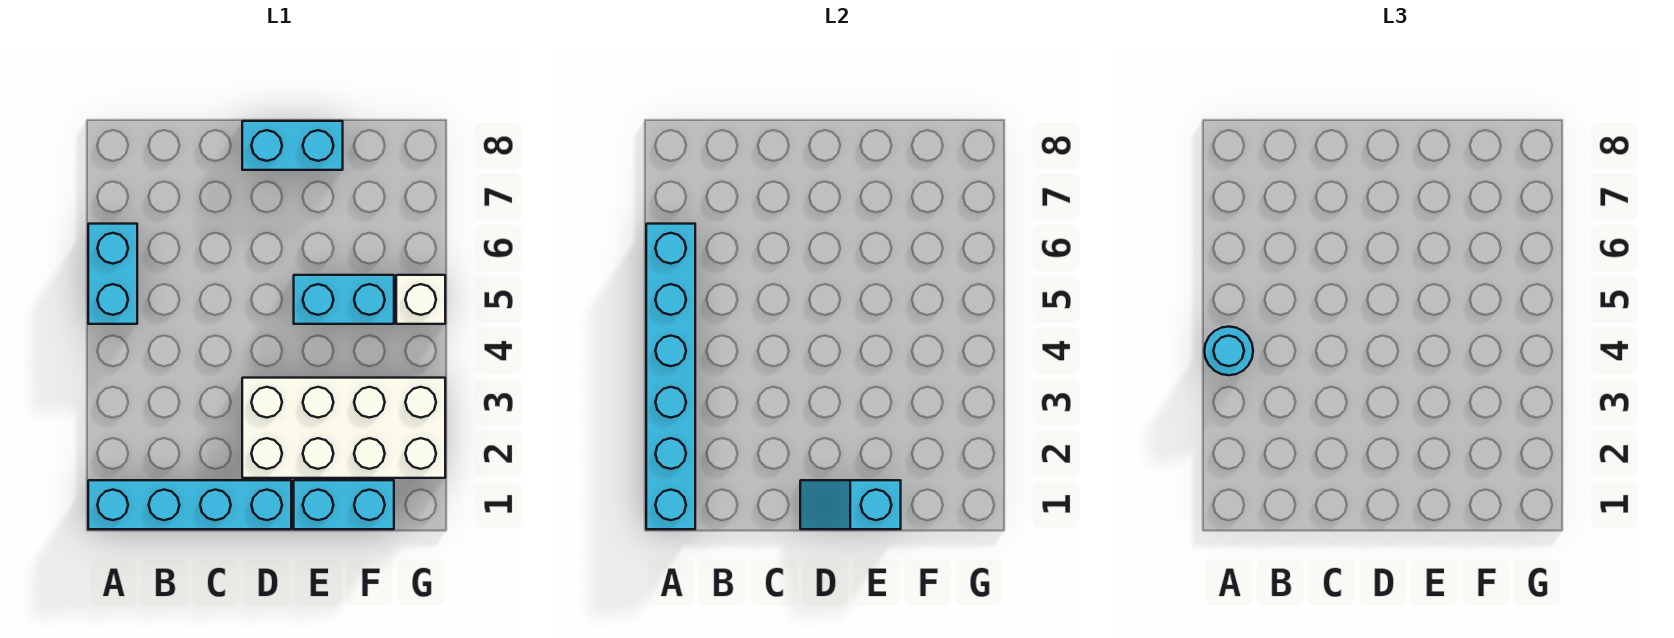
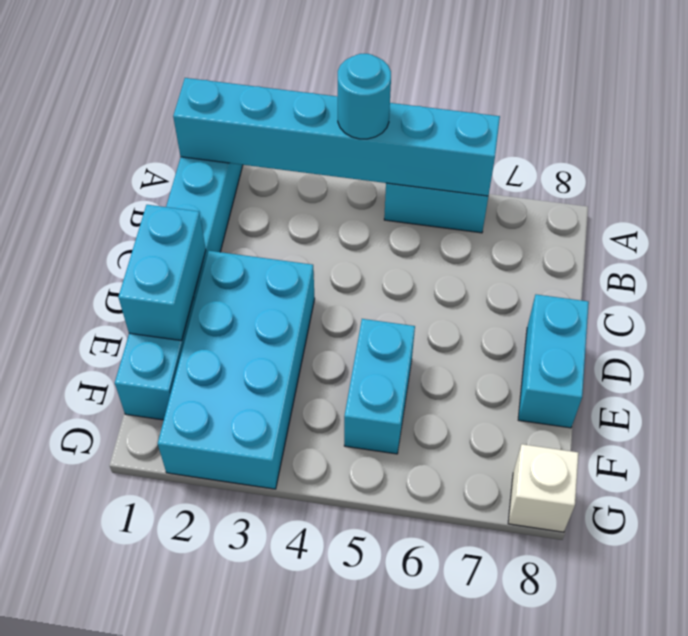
cyan slope D1:E1 level 2 top E -> cyan brick D1:E1 level 2
white brick D2:G3 level 1 -> cyan brick D2:G3 level 1
white brick G5 level 1 -> white brick G8 level 1

